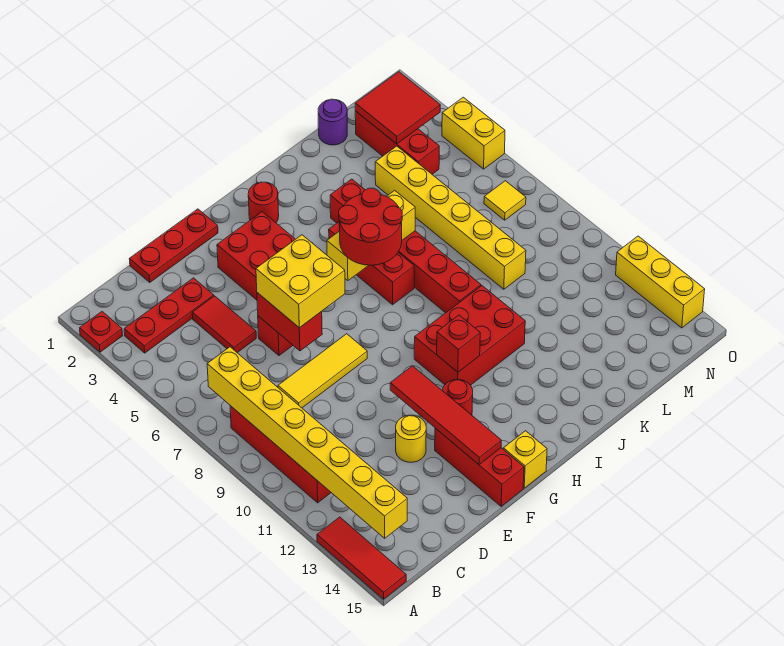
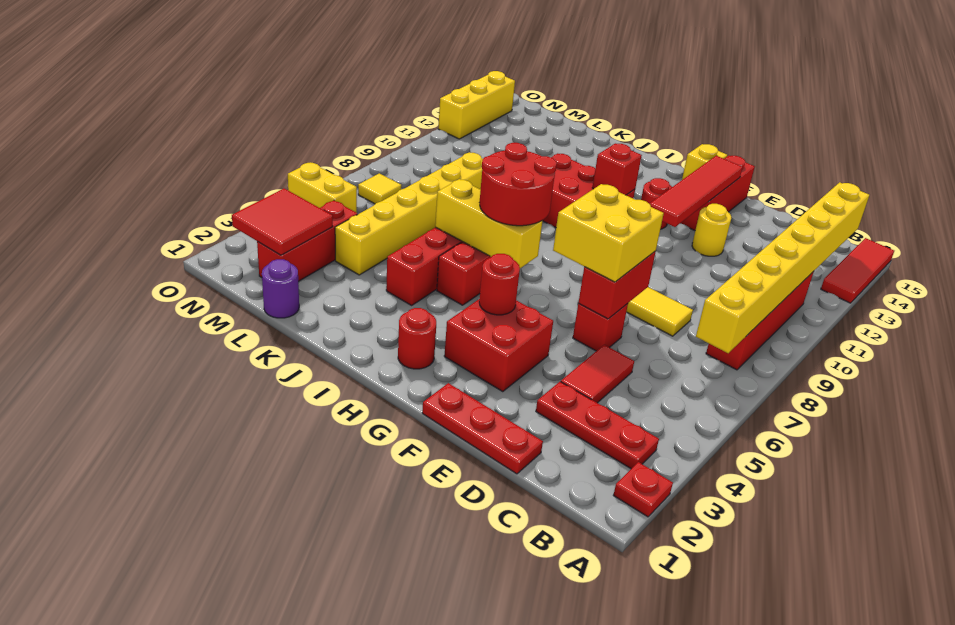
none -> red round brick G4 level 2
yellow brick O4:O5 level 1 -> yellow brick N5:O5 level 1

